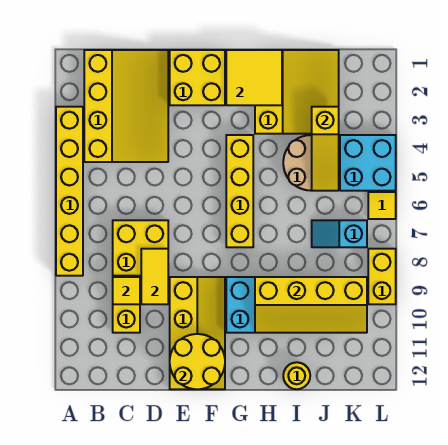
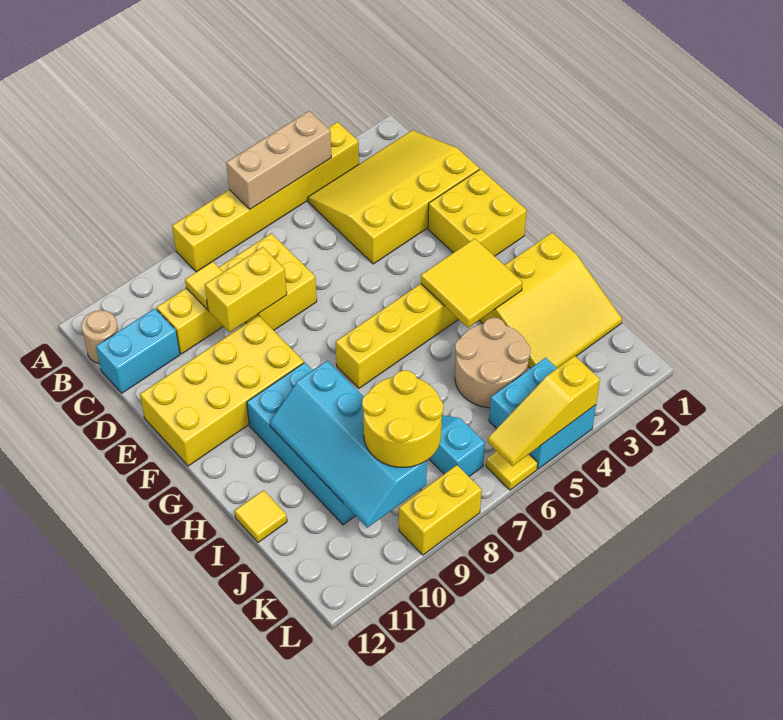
none -> tan brick A4:A6 level 2
yellow slope B1:D4 level 1 top B -> yellow slope B1:D4 level 1 top D
none -> tan round brick B12 level 1
none -> cyan brick C11:C12 level 1
yellow tile D8:D9 level 2 -> yellow brick D8:D9 level 2
yellow slope E9:F12 level 1 top E -> yellow brick E9:F12 level 1
yellow round brick E11:F12 level 2 -> yellow round brick J8:K9 level 3
yellow tile G1:H2 level 2 -> yellow tile G3:H4 level 2
yellow slope H9:K10 level 2 top 9 -> cyan slope H9:K10 level 2 top 9
yellow round brick I12 level 1 -> yellow tile I12 level 1
yellow slope J3:J5 level 2 top 3 -> yellow slope L4:L6 level 2 top 4

